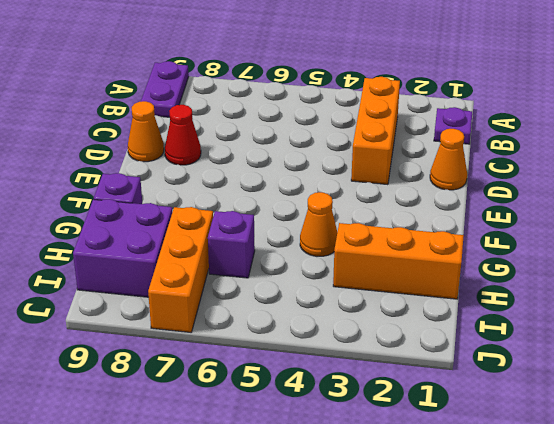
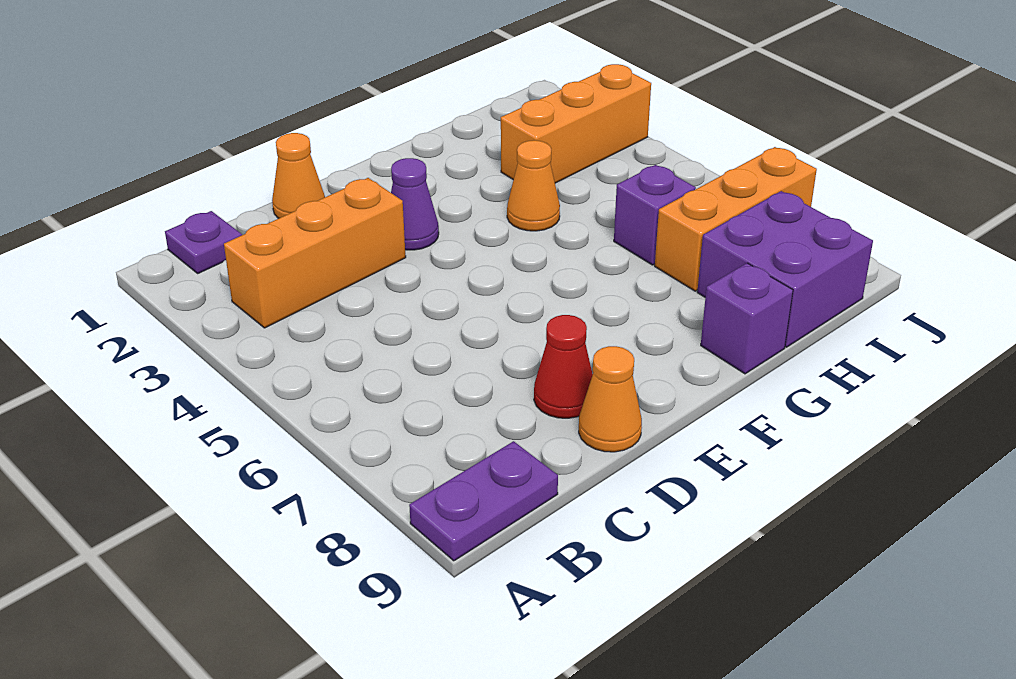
none -> purple cone E3 level 1
orange brick H1:H3 level 1 -> orange brick H3:J3 level 1

